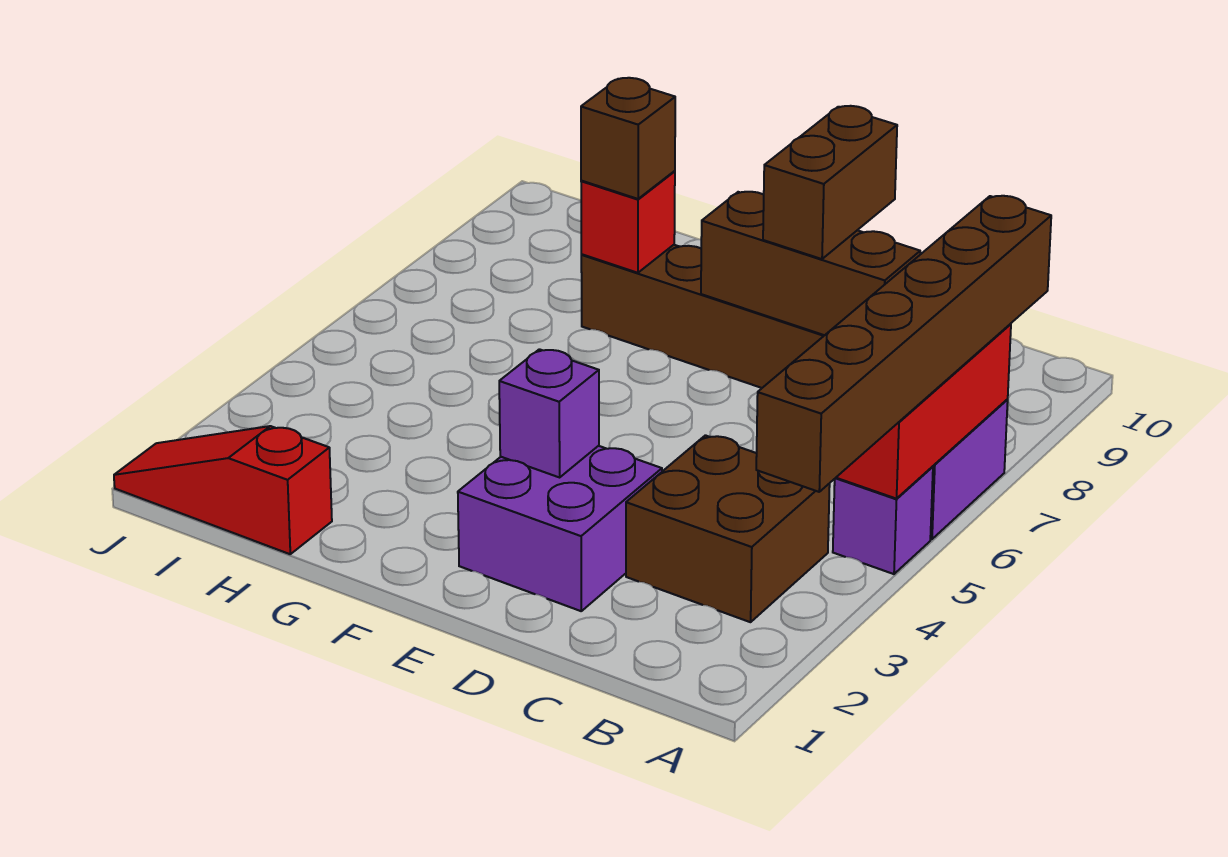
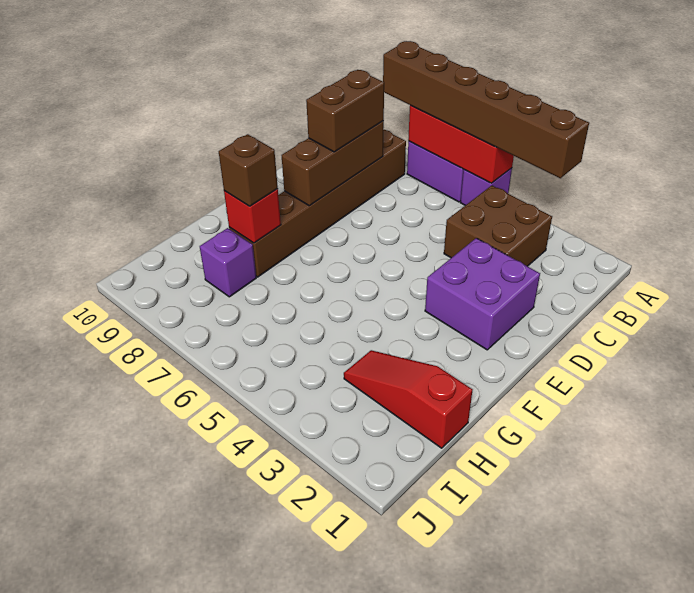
brown brick D8:D9 level 3 -> brown brick C8:D8 level 3
purple brick E3 level 2 -> purple brick H8 level 1
red slope H1:J1 level 1 top H -> red slope H1:H3 level 1 top 1

